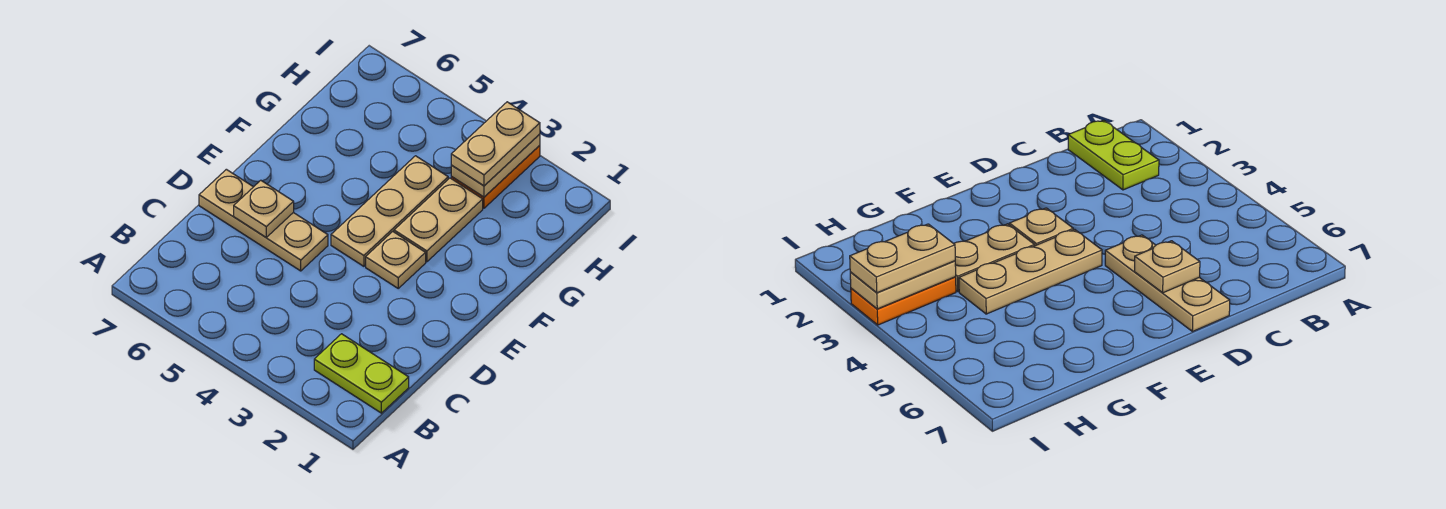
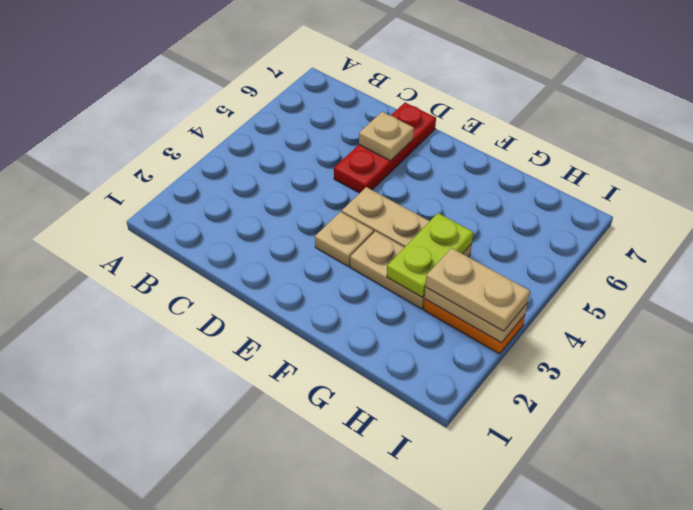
lime plate B1:B2 level 1 -> lime plate G3:G4 level 2
tan plate D5:D7 level 1 -> red plate D5:D7 level 1

